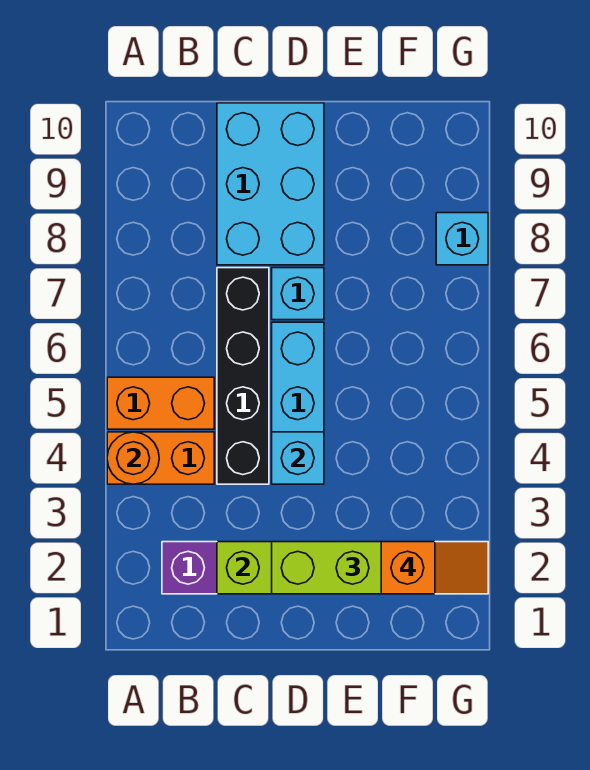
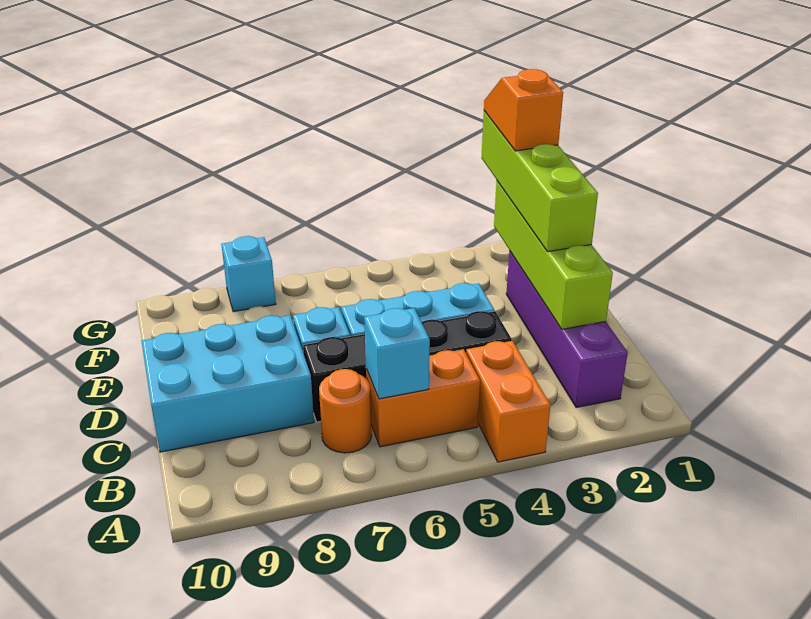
orange round brick A4 level 2 -> orange round brick B7 level 1
orange brick A5:B5 level 1 -> orange brick B5:B6 level 1
cyan brick D4 level 2 -> cyan brick B6 level 2

